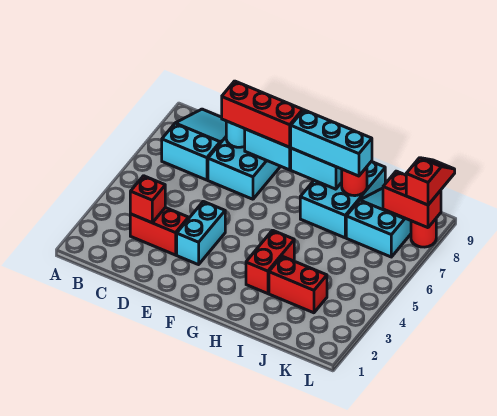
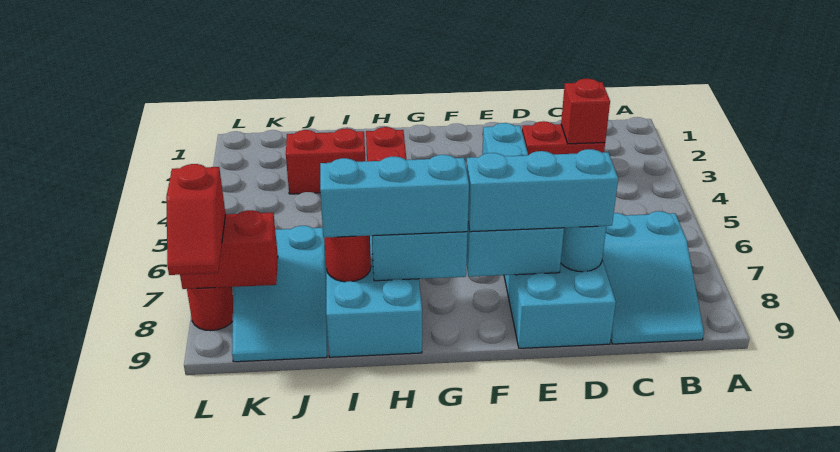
red brick D8:F8 level 3 -> cyan brick D8:F8 level 3

